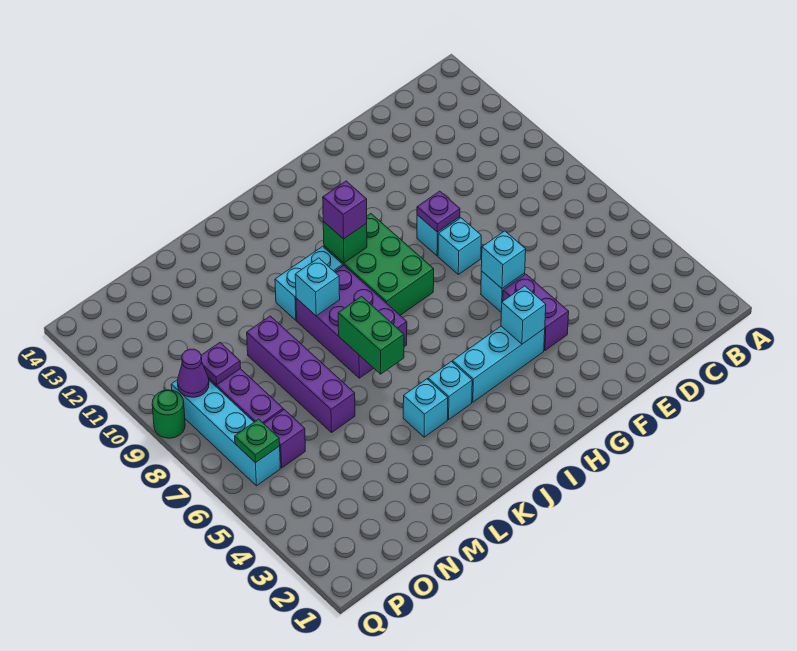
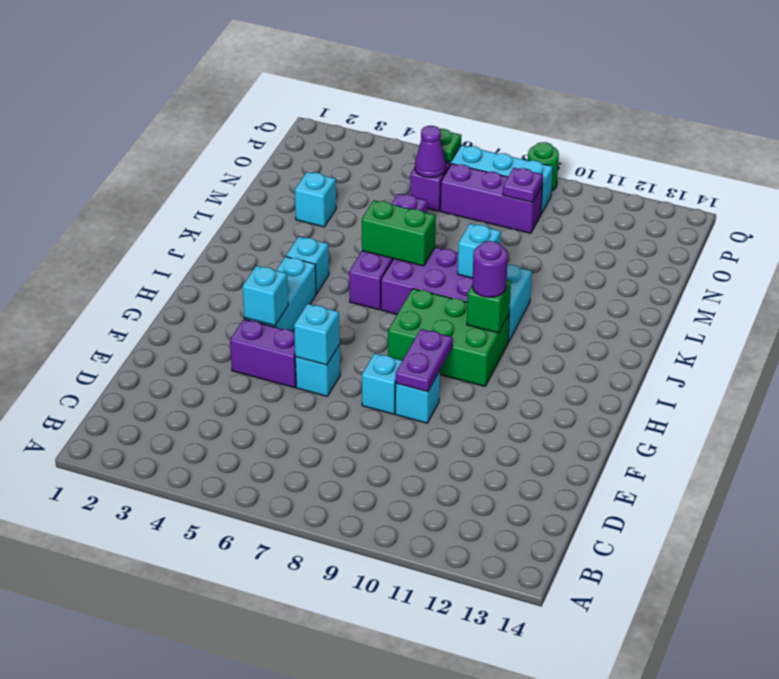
purple plate F9 level 2 -> purple plate F9:G9 level 2
purple brick I10 level 3 -> purple round brick I10 level 3
cyan brick K4 level 1 -> cyan brick M3 level 1
purple brick M6:M9 level 1 -> purple brick J6:M6 level 1
purple cone P9 level 2 -> purple cone O6 level 2

